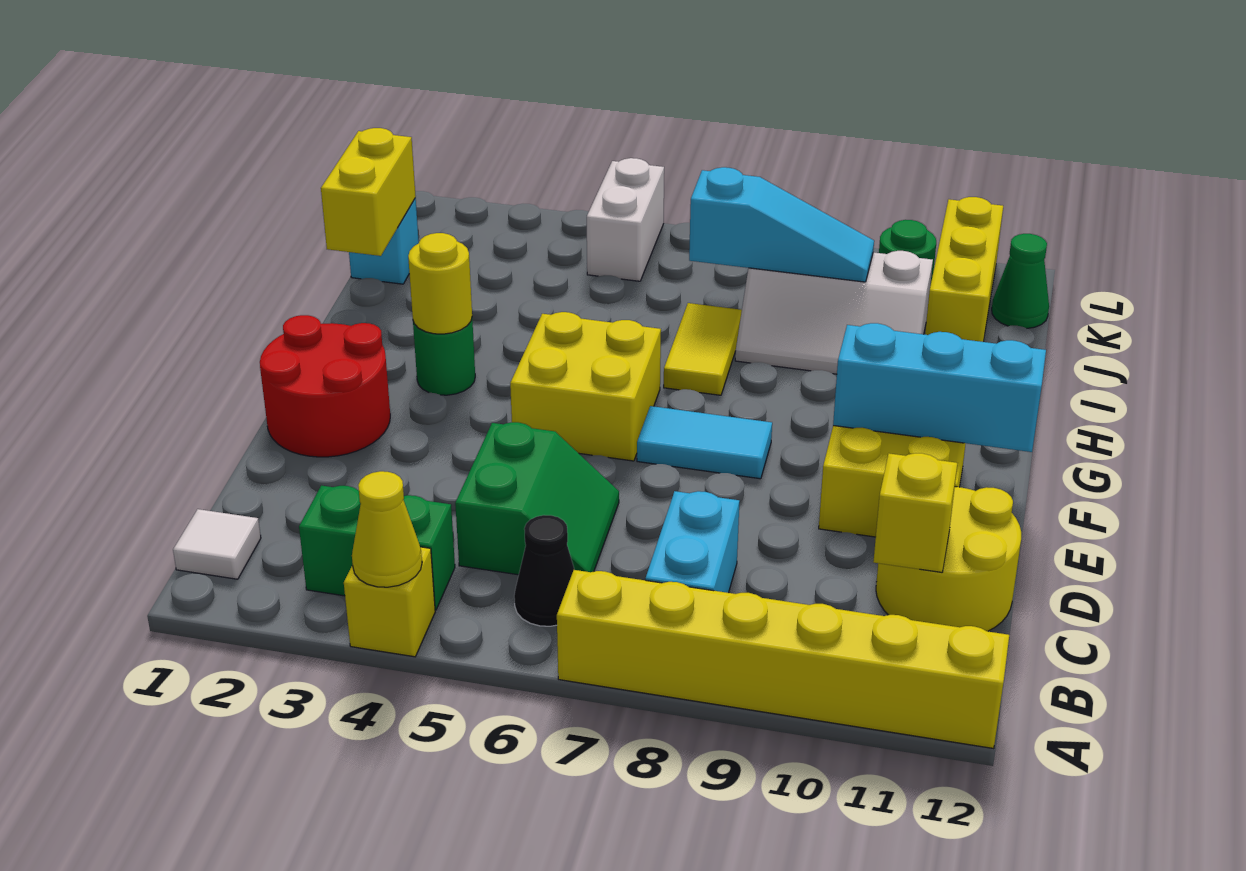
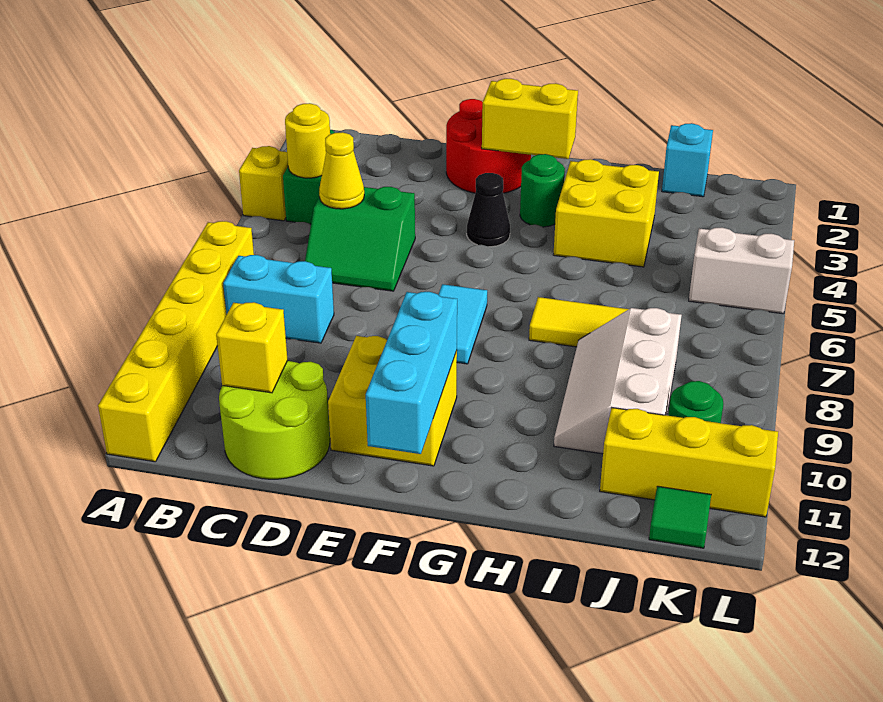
yellow cone A4 level 2 -> yellow cone C5 level 2
white tile B1 level 1 -> none
black cone B6 level 1 -> black cone F4 level 1
yellow round brick C11:D12 level 1 -> lime round brick C11:D12 level 1
yellow brick F5:G6 level 1 -> yellow brick H3:I4 level 1
yellow round brick G3 level 2 -> yellow round brick B4 level 2
yellow brick I1:J1 level 2 -> yellow brick F2:G2 level 2
cyan slope J7:J9 level 2 top 7 -> none
green cone K12 level 1 -> green tile K12 level 1

